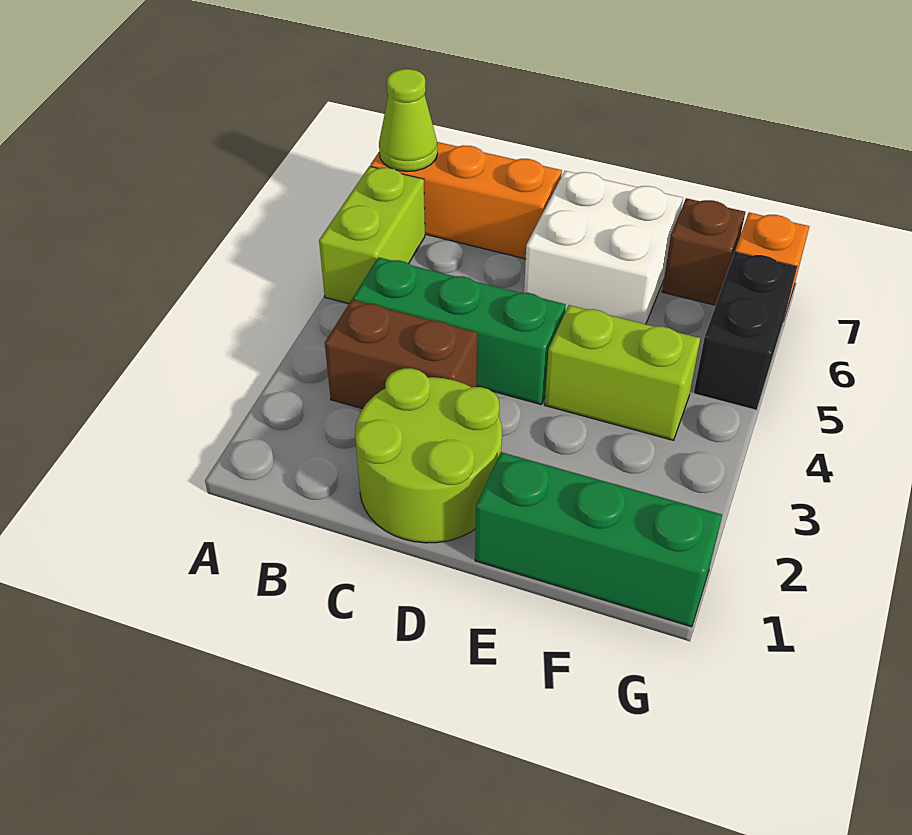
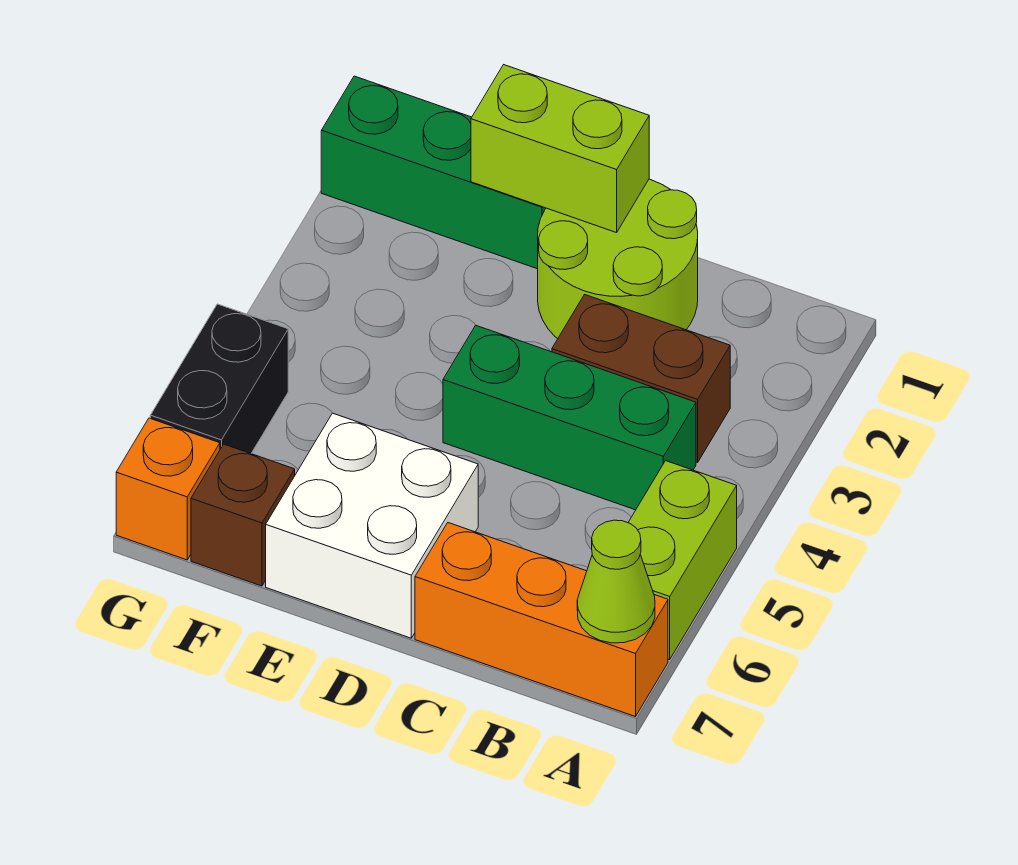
lime brick E4:F4 level 1 -> lime brick D1:E1 level 2

